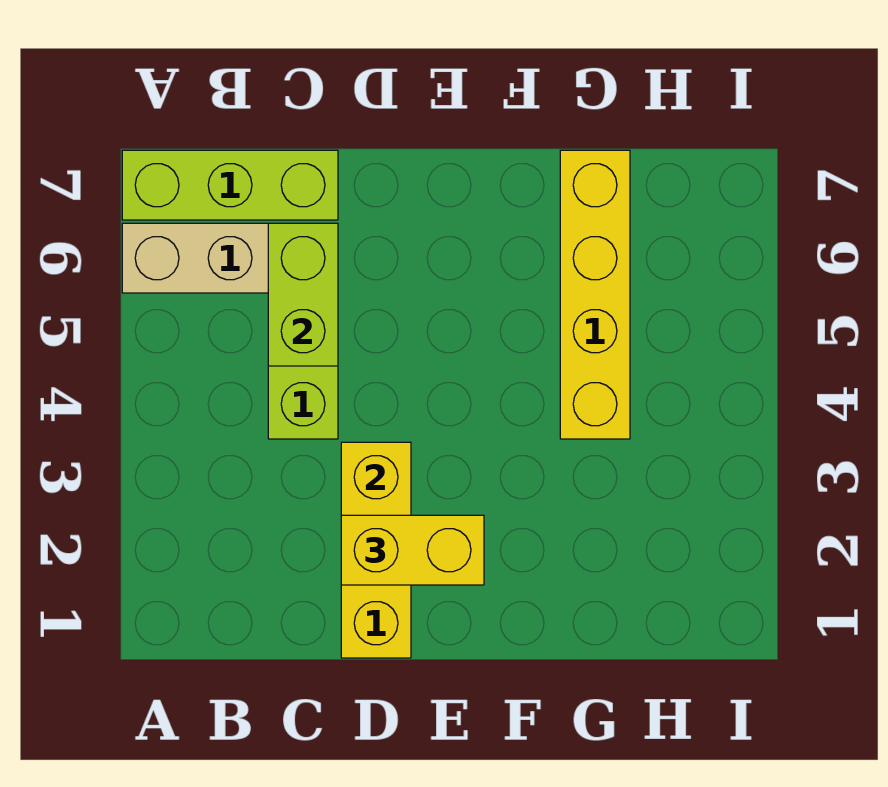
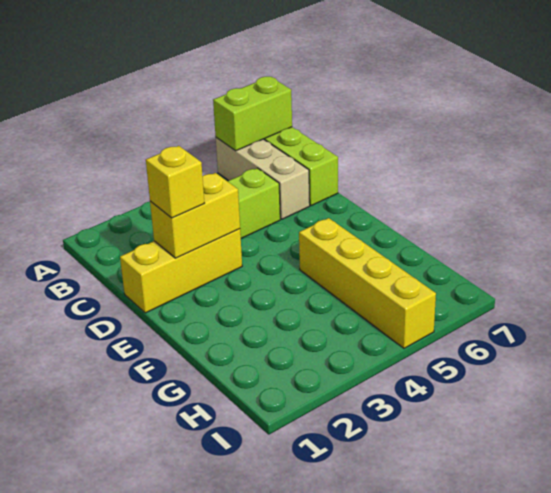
lime brick C5:C6 level 2 -> lime brick A6:A7 level 2
yellow brick D2:E2 level 3 -> yellow brick D2 level 3
yellow brick G4:G7 level 1 -> yellow brick F5:I5 level 1

